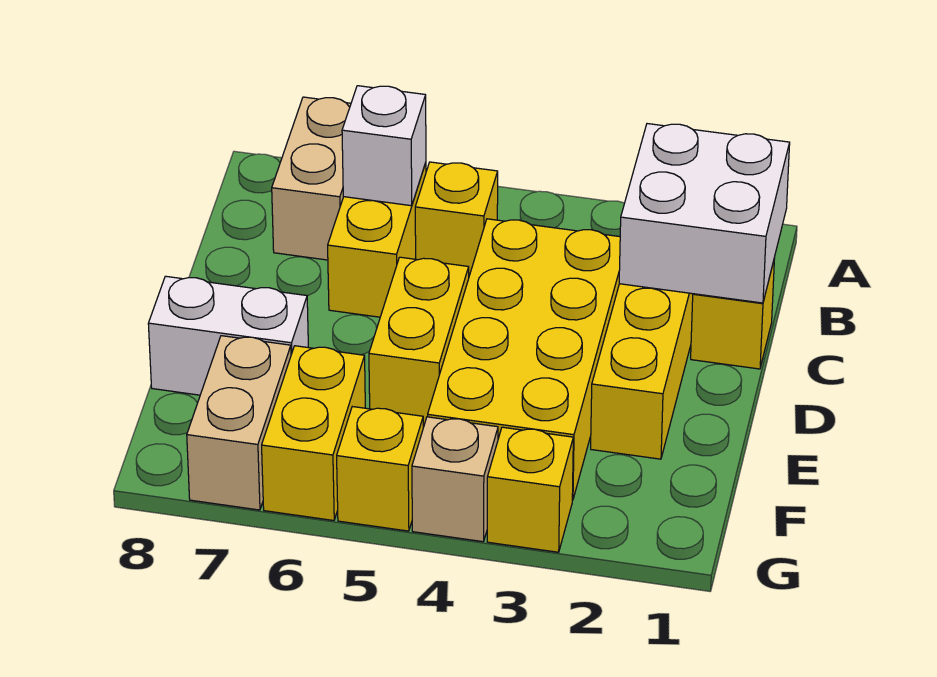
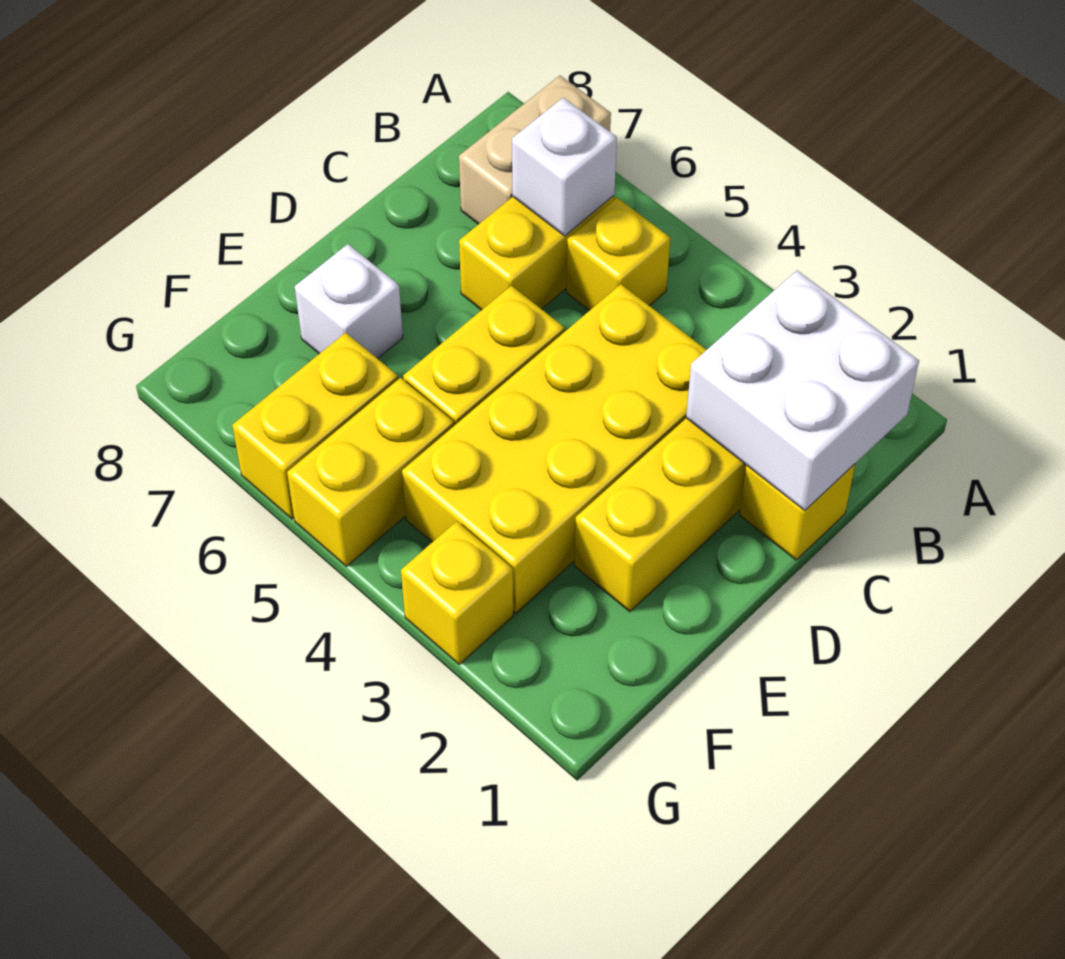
white brick E7:E8 level 1 -> white brick E7 level 1
tan brick F7:G7 level 1 -> none
tan brick G4 level 1 -> none
yellow brick G5 level 1 -> yellow brick F5:G5 level 1

